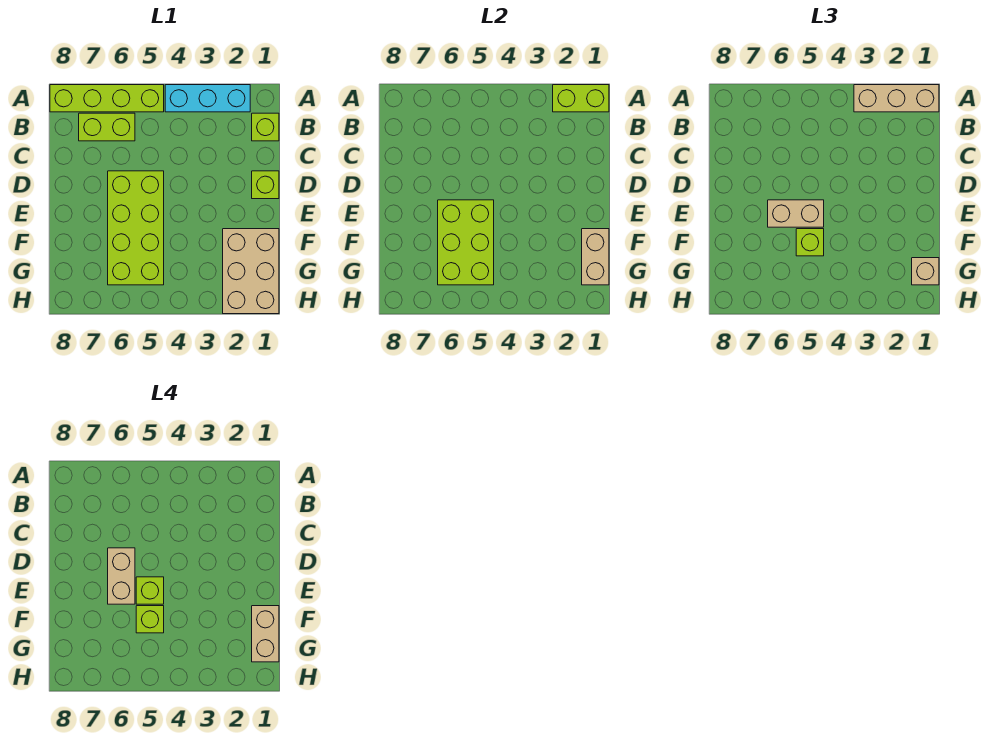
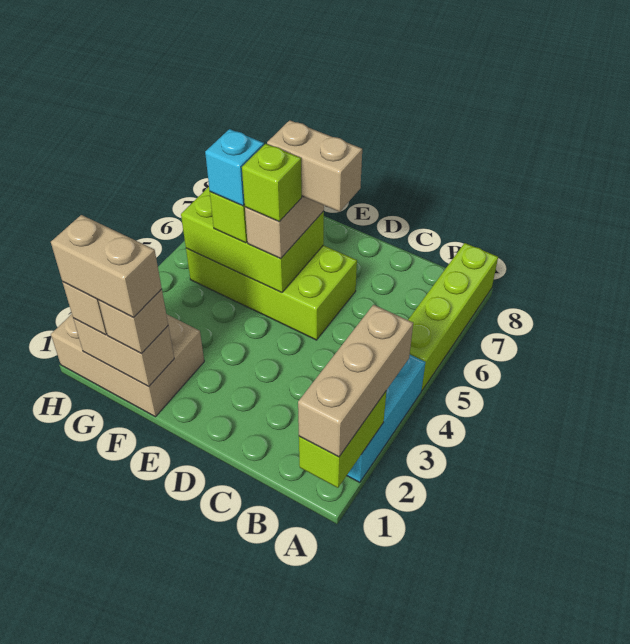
lime brick B1 level 1 -> none
lime brick B6:B7 level 1 -> none
lime brick D1 level 1 -> none
none -> tan brick F1 level 3
lime brick F5 level 4 -> cyan brick F5 level 4

